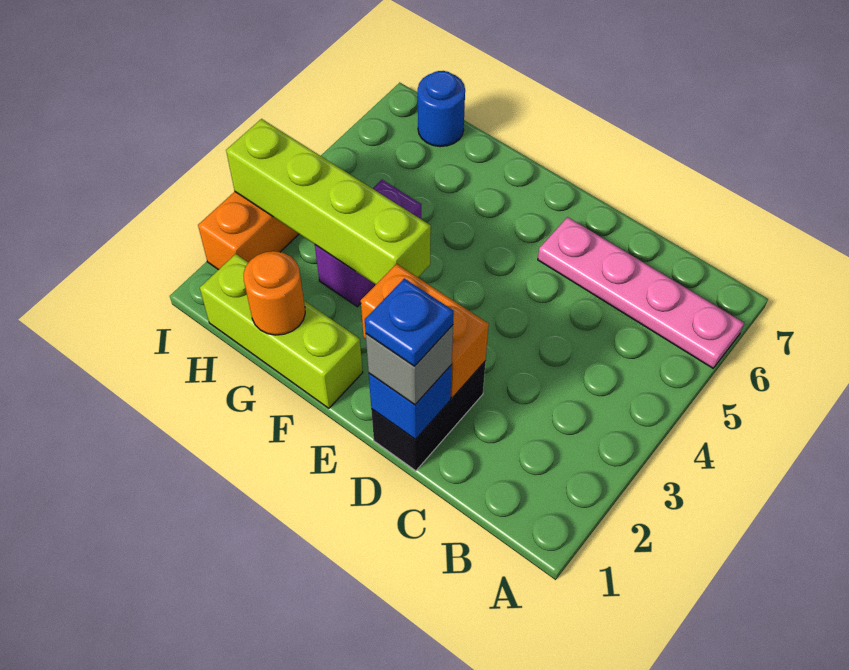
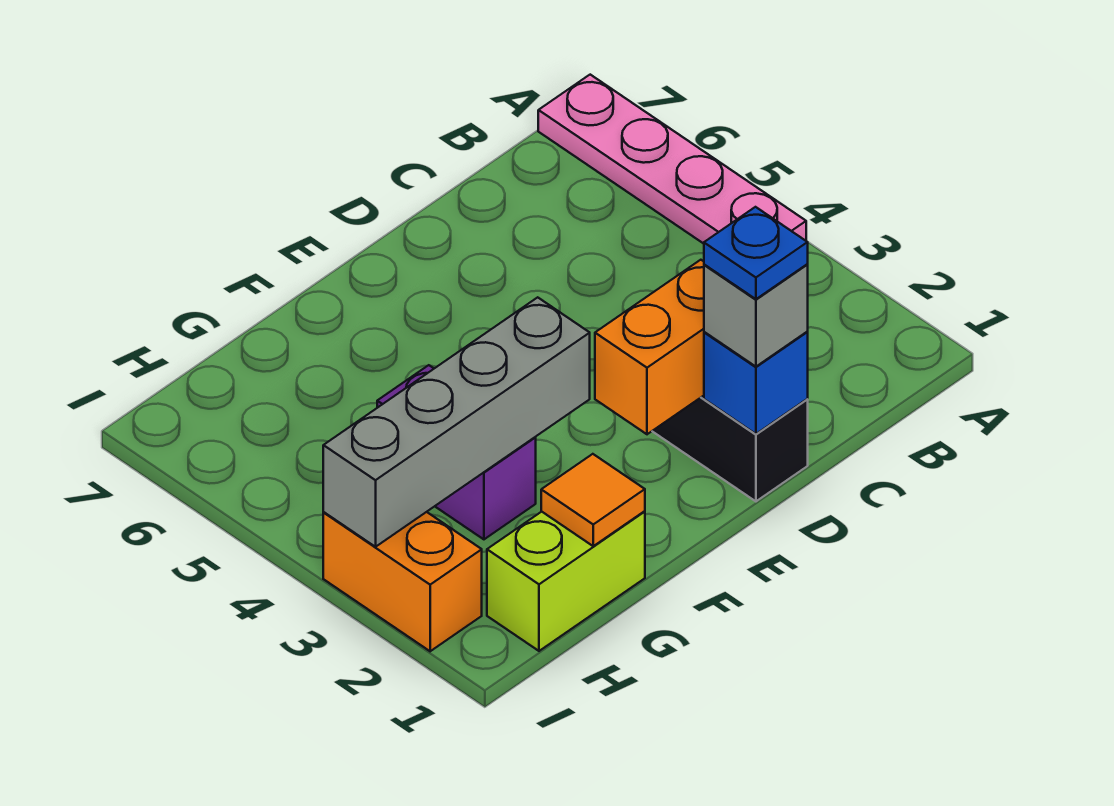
pink plate A6:D6 level 1 -> pink plate A4:A7 level 1
lime brick F1:H1 level 1 -> lime brick G1:H1 level 1
lime brick F3:I3 level 2 -> grey brick F3:I3 level 2
orange round brick G1 level 2 -> orange tile G1 level 2
blue round brick H7 level 1 -> none

